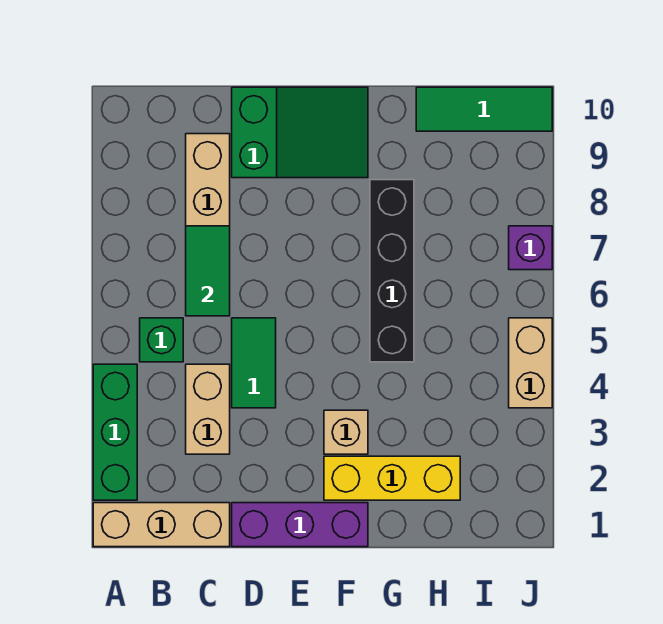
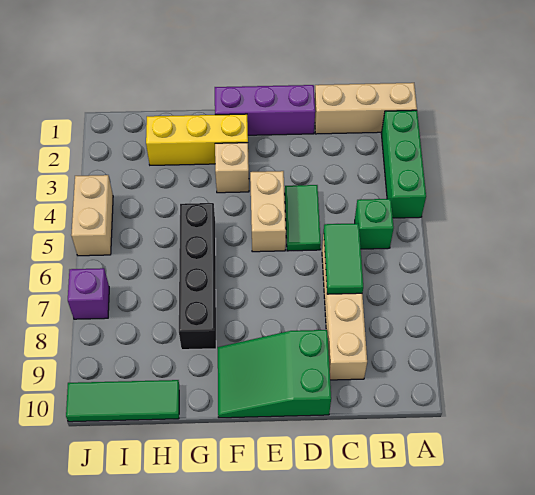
tan brick C3:C4 level 1 -> tan brick E4:E5 level 1

